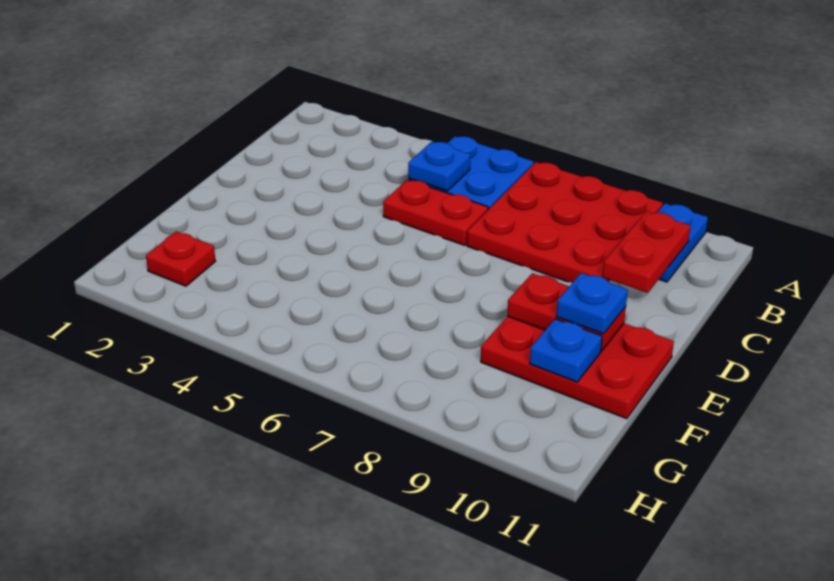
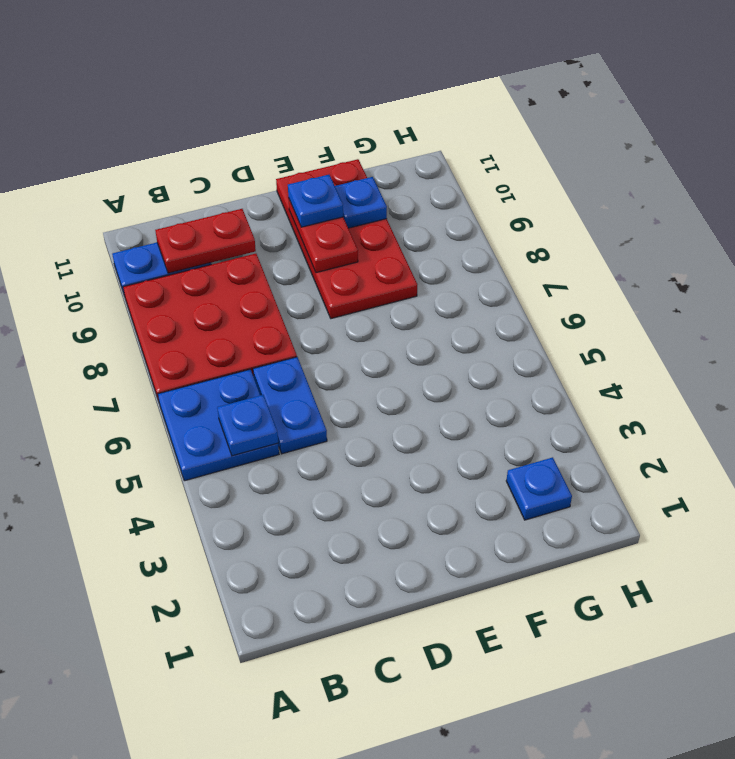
red plate C5:C6 level 1 -> blue plate C5:C6 level 1
red plate E9:F11 level 1 -> red plate E8:F11 level 1
red plate G2 level 1 -> blue plate G2 level 1

